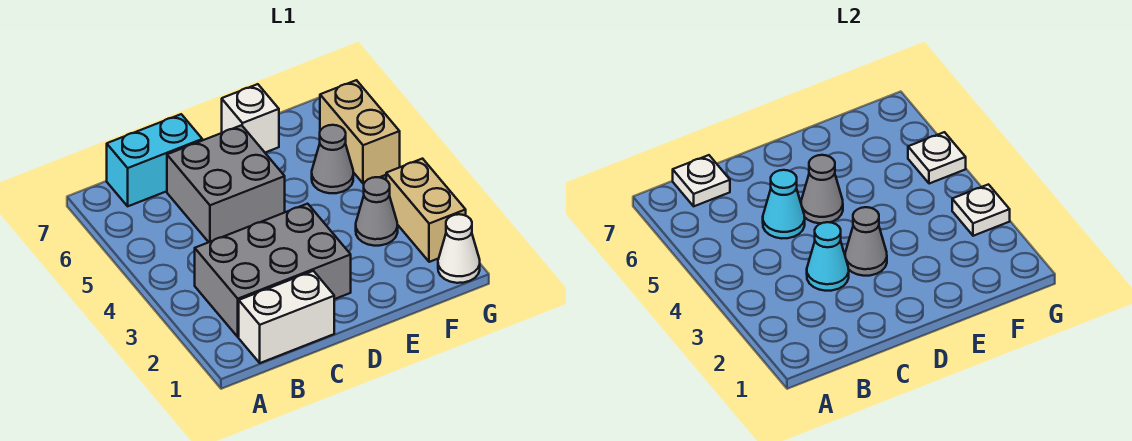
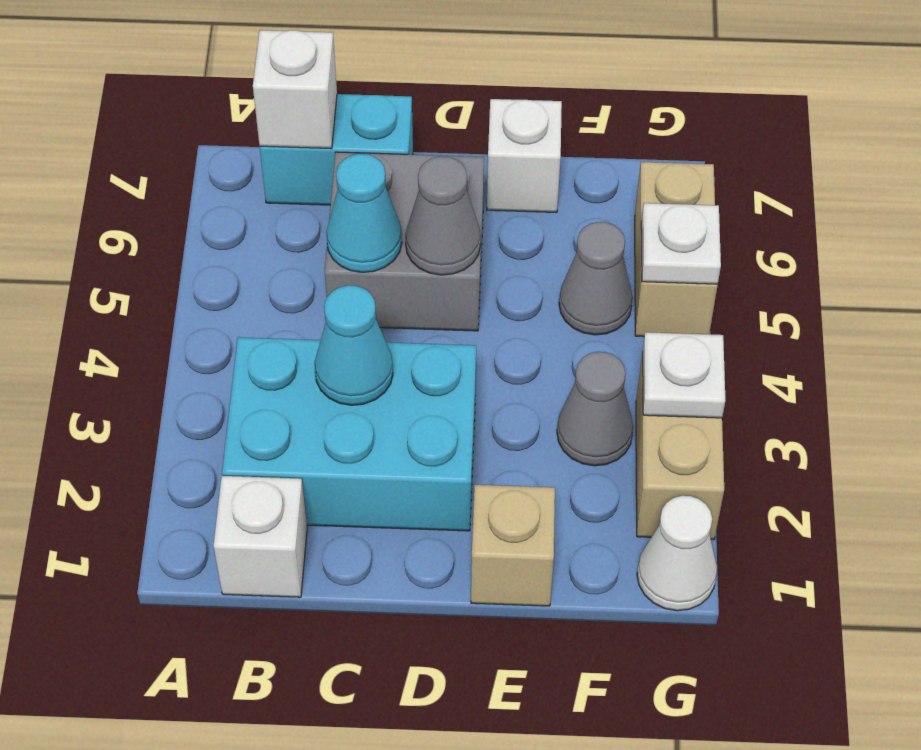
white brick B1:C1 level 1 -> white brick B1 level 1
grey brick B2:D3 level 1 -> cyan brick B2:D3 level 1
white plate B7 level 2 -> white brick B7 level 2
grey cone D3 level 2 -> none
none -> tan brick E1 level 1

